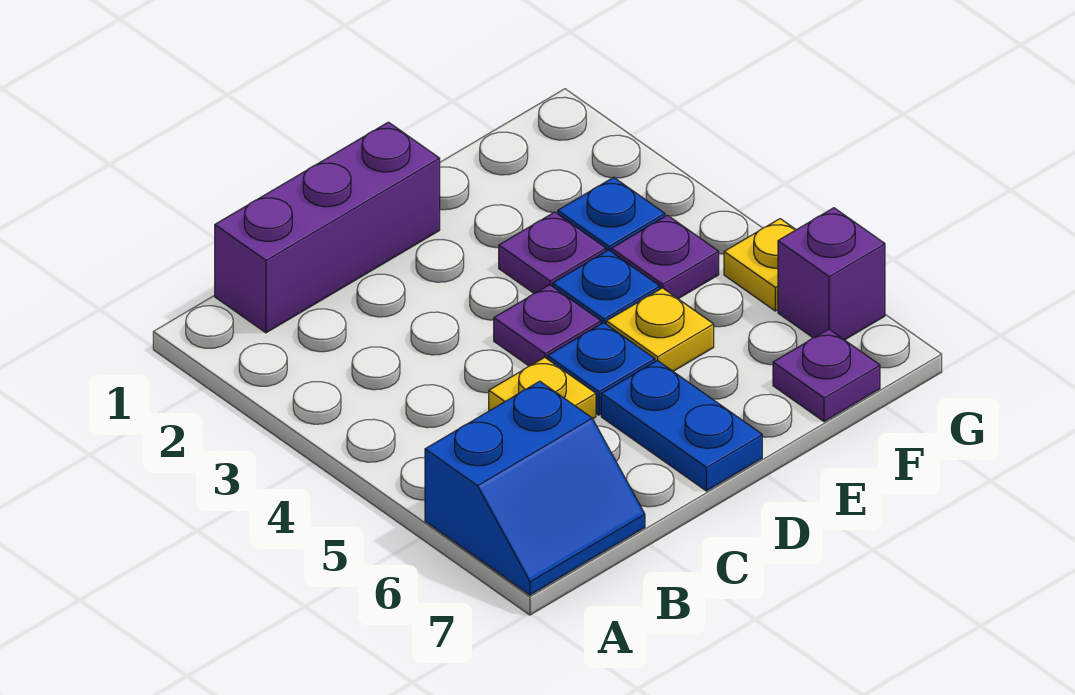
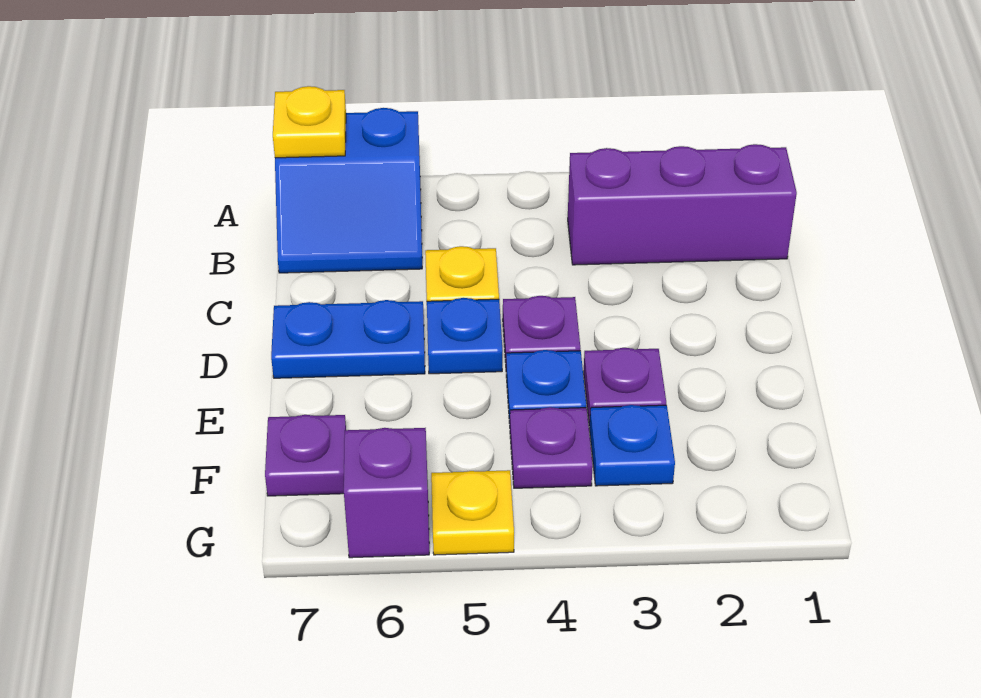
blue slope A6:B7 level 1 top 6 -> blue slope A6:B7 level 1 top A
purple brick B1:D1 level 1 -> purple brick B1:B3 level 1
yellow plate E5 level 1 -> yellow plate A7 level 2

